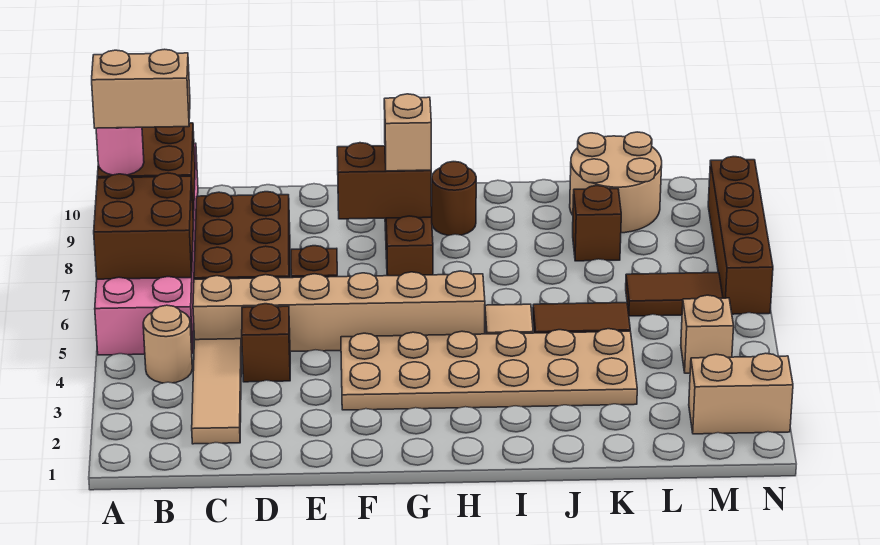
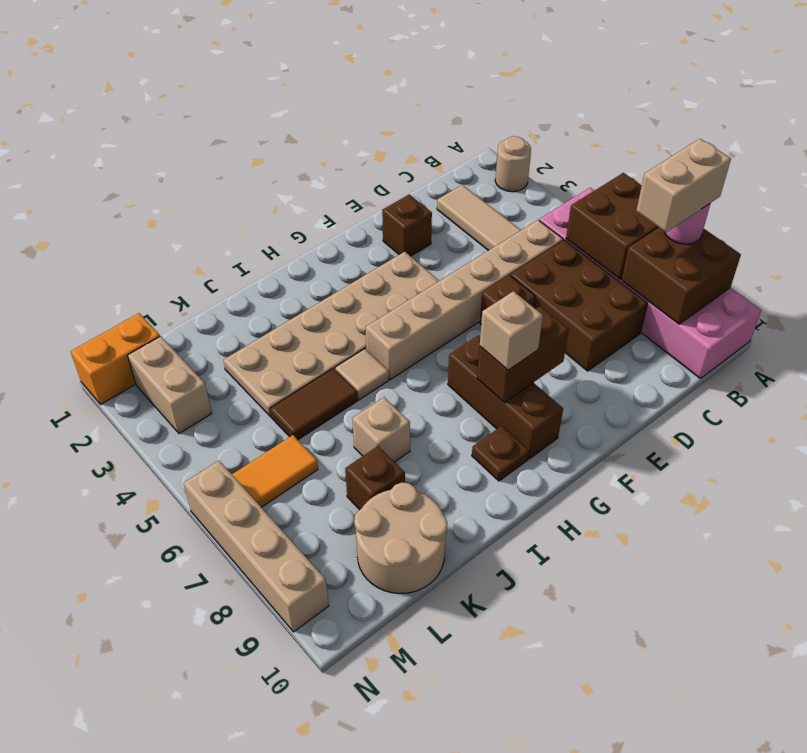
tan round brick B4 level 1 -> tan round brick A2 level 1
brown brick D4 level 1 -> brown brick E2 level 1
brown round brick H9 level 1 -> brown plate H9 level 1
brown tile L6:M6 level 1 -> orange tile L6:M6 level 1
none -> orange brick M1:N1 level 1
tan brick M2:N2 level 1 -> tan brick M2:M3 level 1
tan brick M4 level 1 -> tan brick J7 level 1
brown brick N6:N9 level 1 -> tan brick N6:N9 level 1

